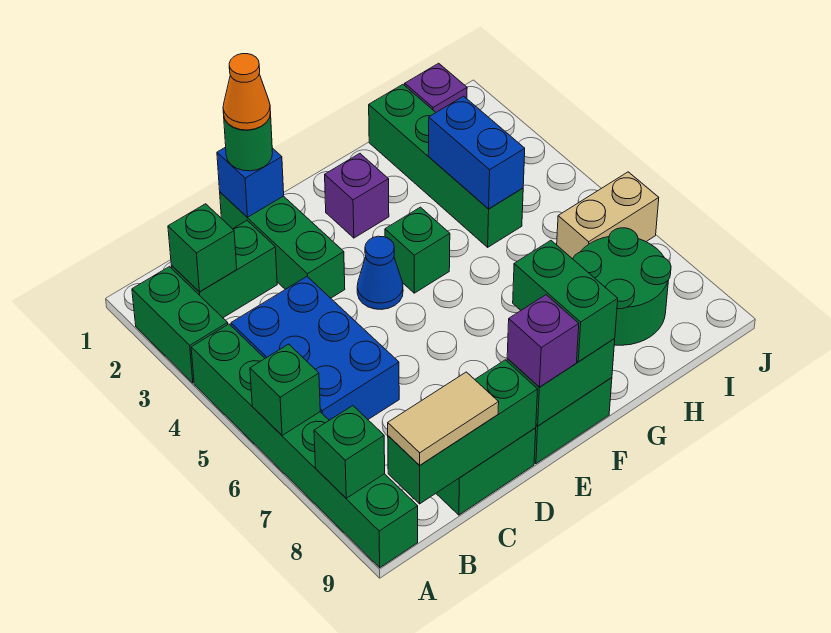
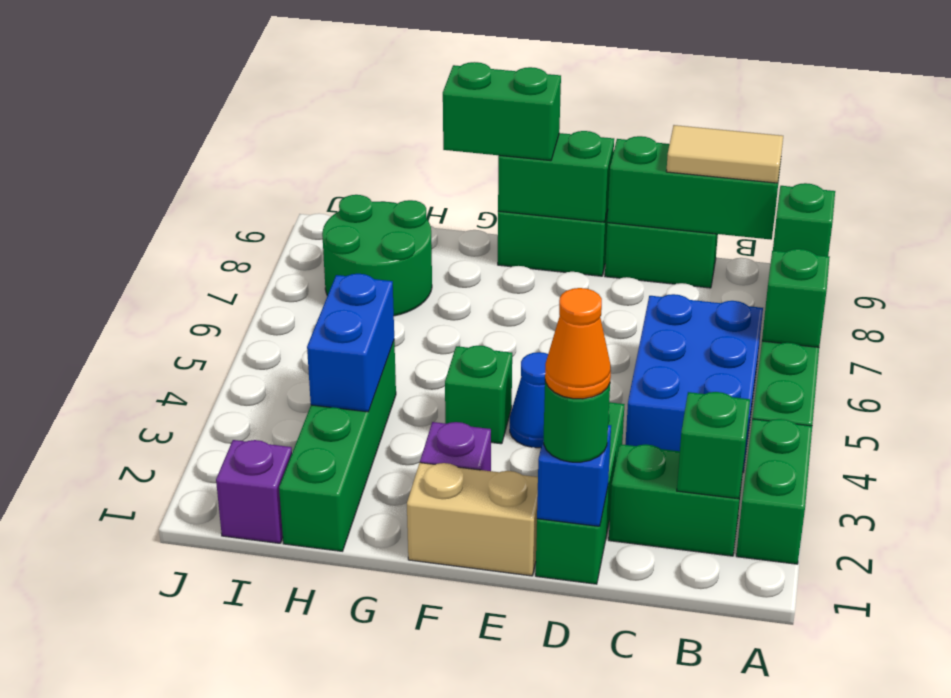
purple brick E9 level 3 -> none
green brick F8:F9 level 3 -> green brick F9:G9 level 3
tan brick I6:J6 level 1 -> tan brick E1:F1 level 1

